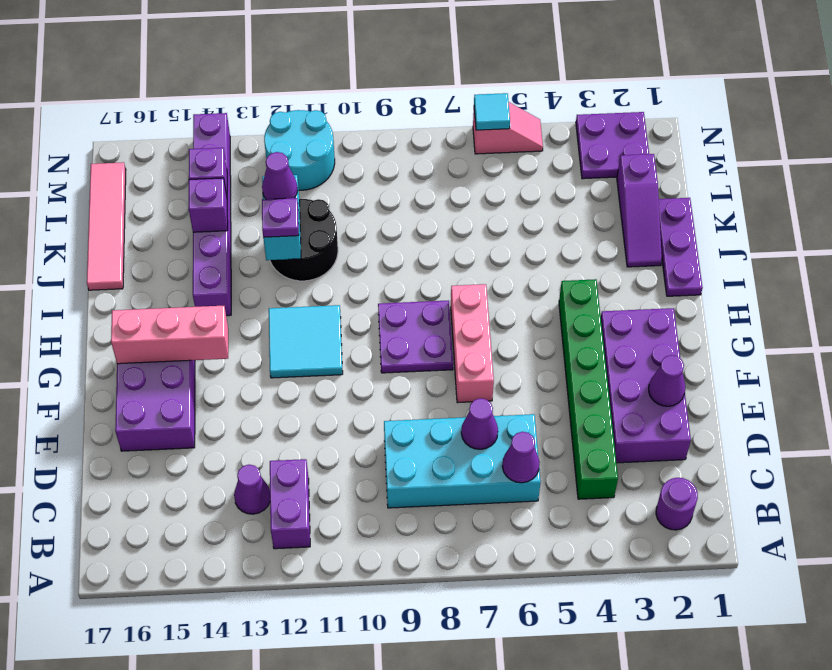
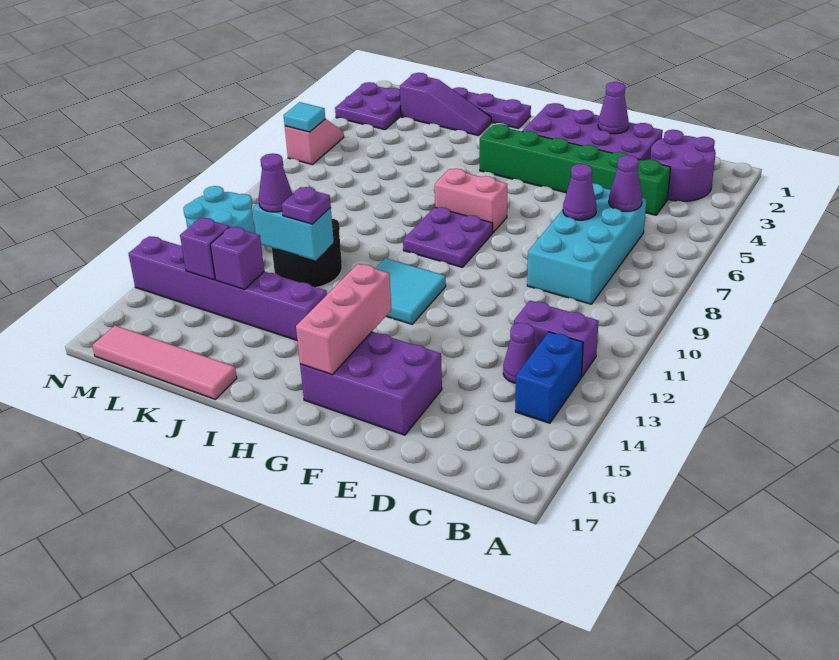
purple round brick B2 level 1 -> purple round brick B2:C3 level 1
none -> blue brick B13:B14 level 1
pink brick F7:H7 level 1 -> pink brick G7:H7 level 1

